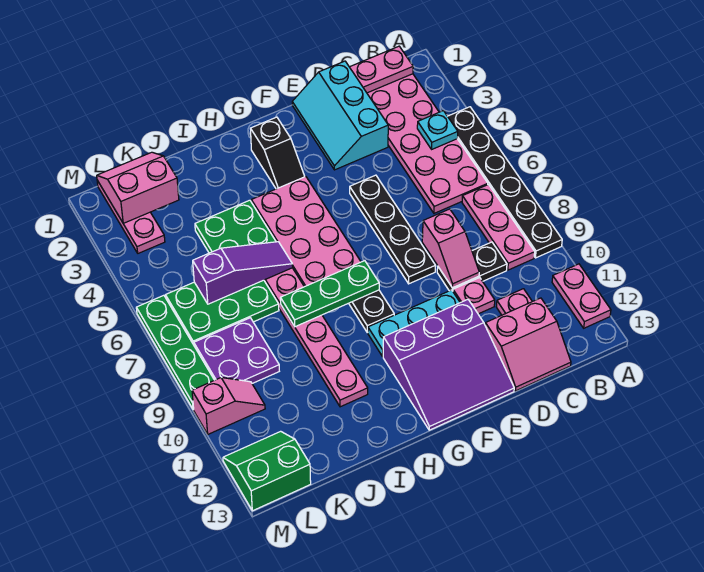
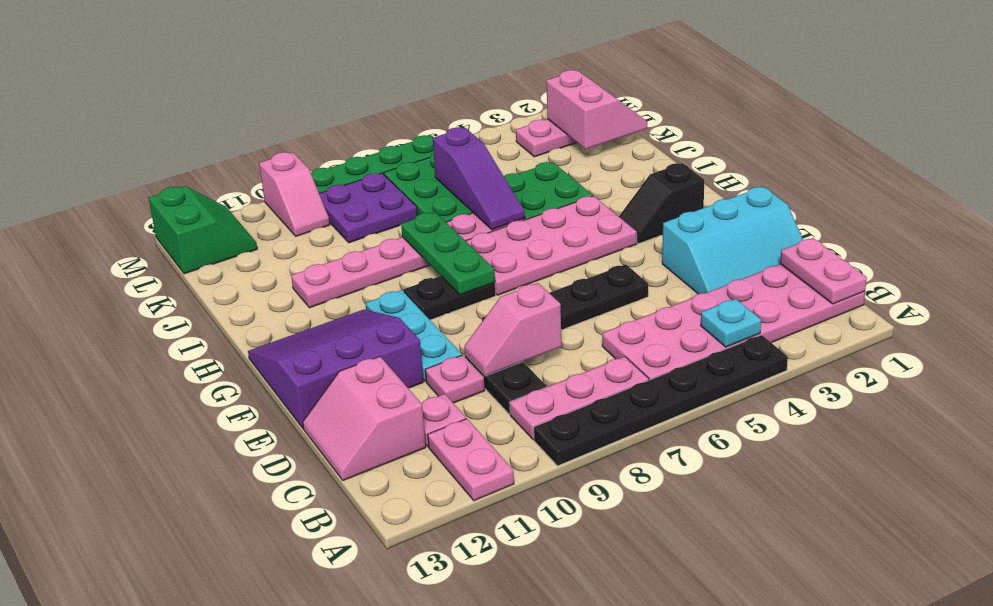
pink plate A11:A12 level 1 -> pink plate A11:B11 level 1
cyan slope D1:E3 level 1 top D -> cyan slope D1:E3 level 1 top E
purple slope E11:G13 level 1 top 11 -> purple slope E11:G13 level 1 top E

